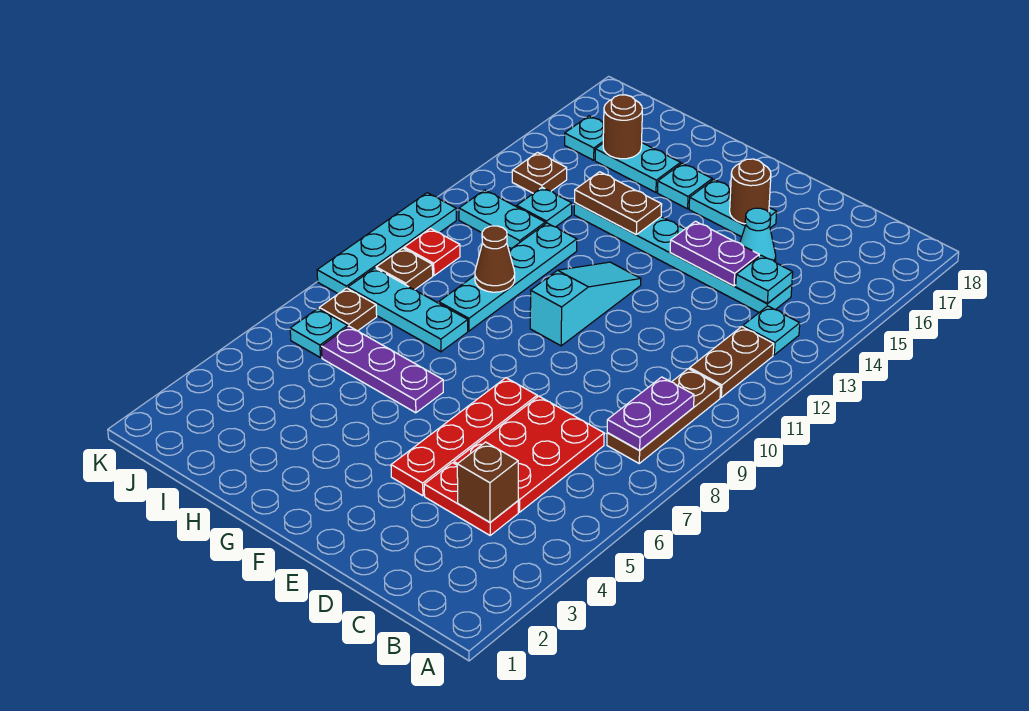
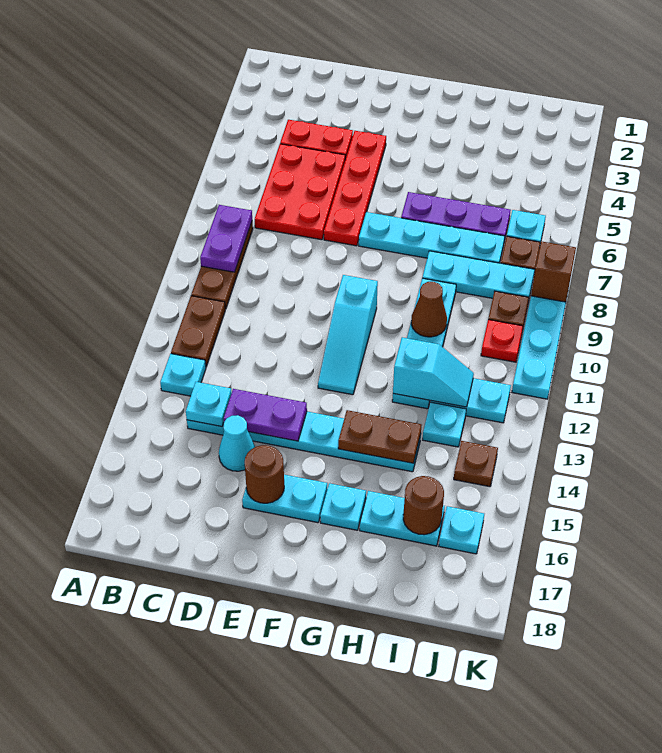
brown brick C4 level 2 -> brown brick K8 level 2
none -> cyan plate F7:I7 level 1
none -> cyan slope H12:I12 level 2 top H

